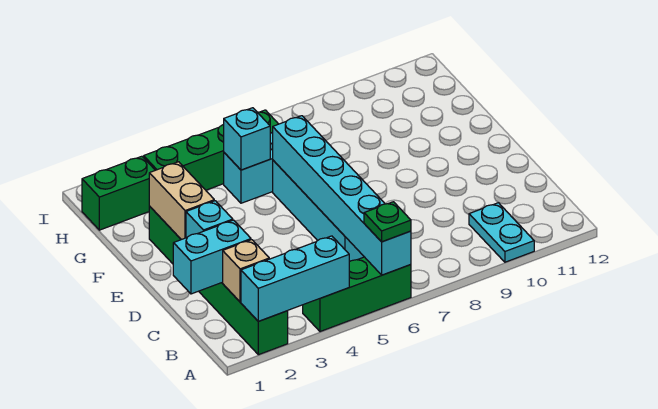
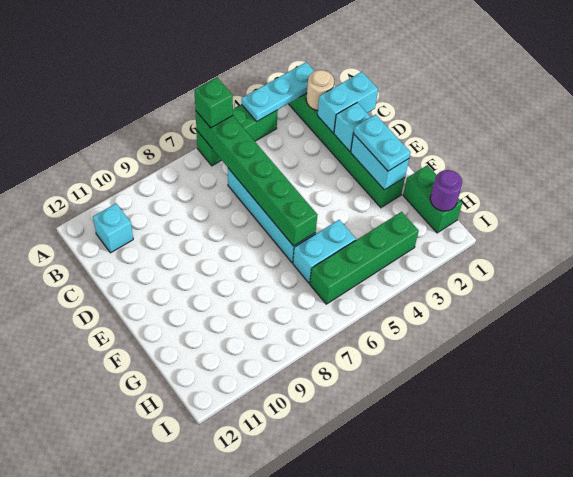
cyan brick A2:A4 level 2 -> cyan plate A2:A4 level 2
cyan brick A6:F6 level 2 -> green brick A6:F6 level 2
green plate A6 level 3 -> green brick A6 level 3
cyan plate A10:B10 level 1 -> cyan plate E2:F2 level 3
tan brick B2 level 2 -> tan round brick B2 level 2
tan brick E2:F2 level 2 -> cyan brick E2:F2 level 2
cyan brick G5 level 2 -> cyan brick B11 level 1
green brick H1:H2 level 1 -> green brick G1:H1 level 1
none -> purple round brick H1 level 2

